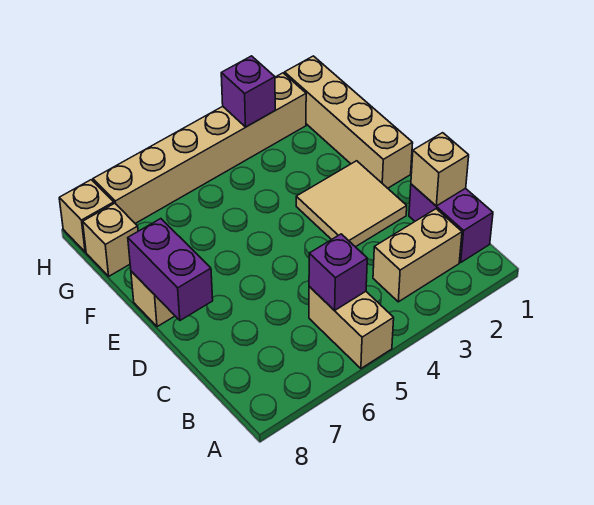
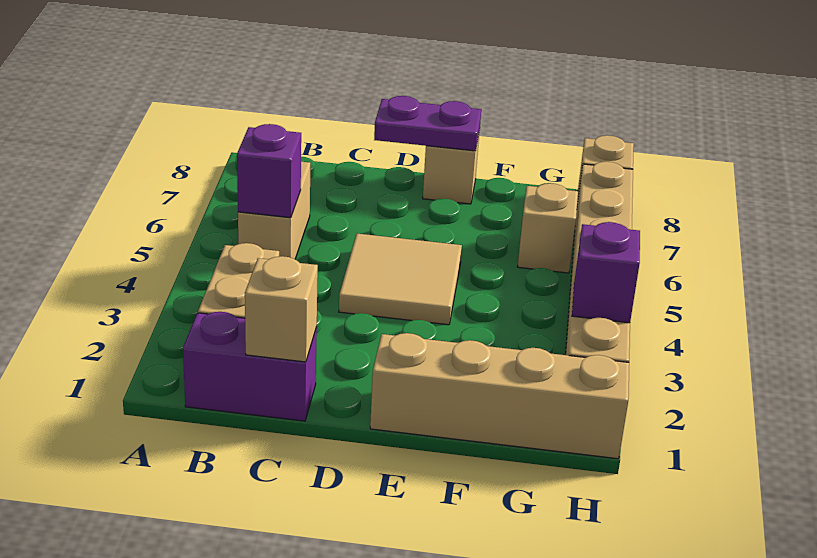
tan brick A5:B5 level 1 -> tan brick B5:B6 level 1
tan tile D2:E3 level 1 -> tan tile D4:E5 level 1
purple brick D8:E8 level 2 -> purple plate D8:E8 level 2
tan brick G8 level 1 -> tan brick G6 level 1

